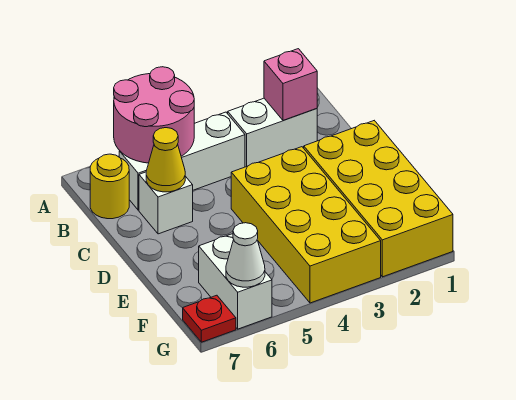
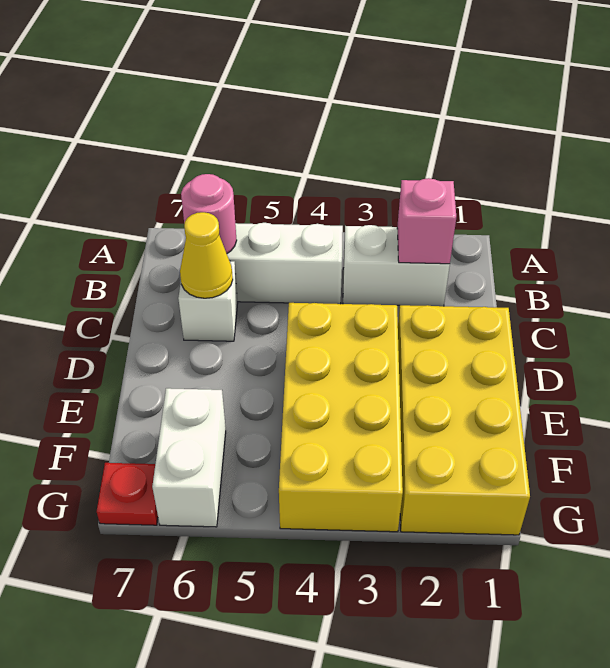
pink round brick A5:B6 level 2 -> pink round brick B6 level 2
yellow round brick B7 level 1 -> none
white cone G6 level 2 -> none

